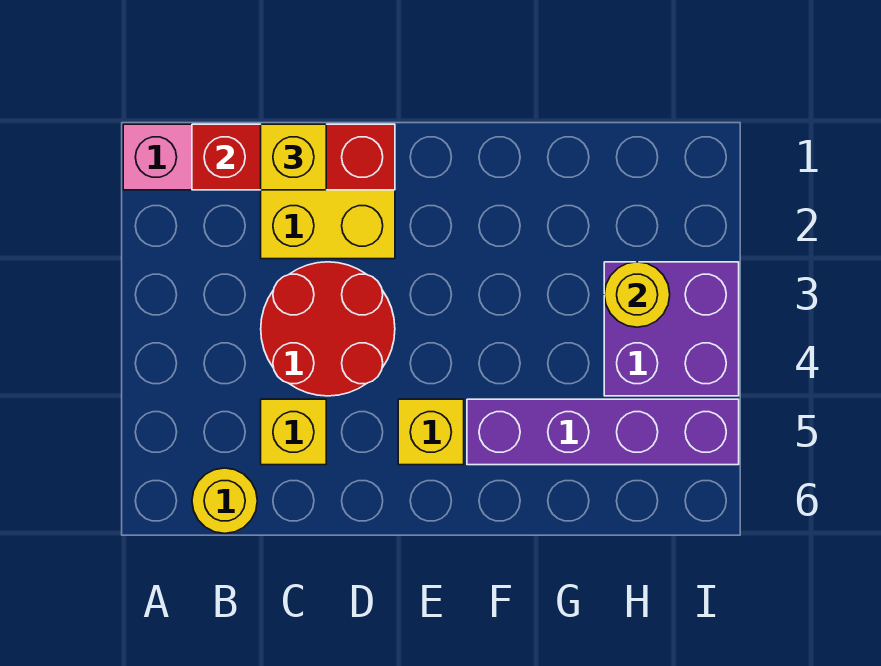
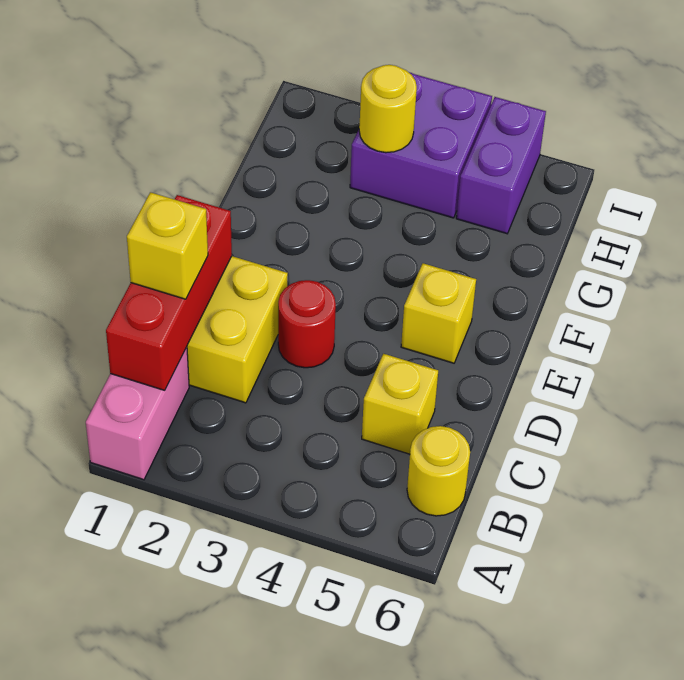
red round brick C3:D4 level 1 -> red round brick D3 level 1
purple brick F5:I5 level 1 -> purple brick H5:I5 level 1

